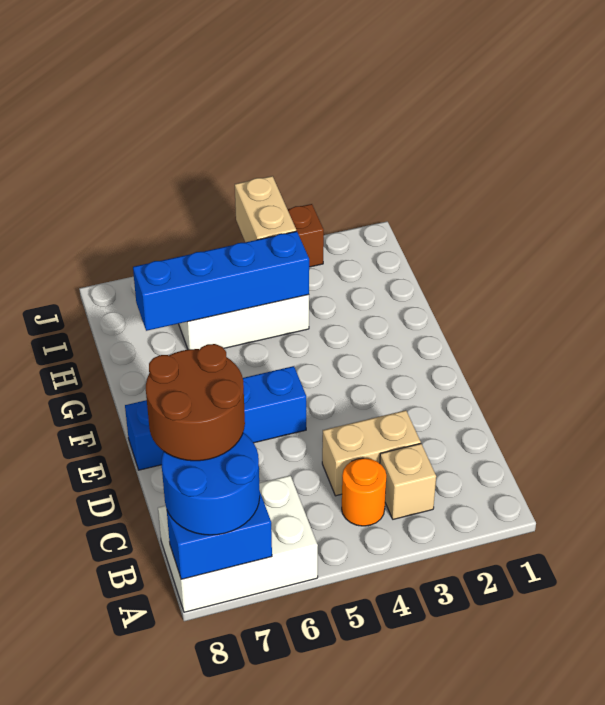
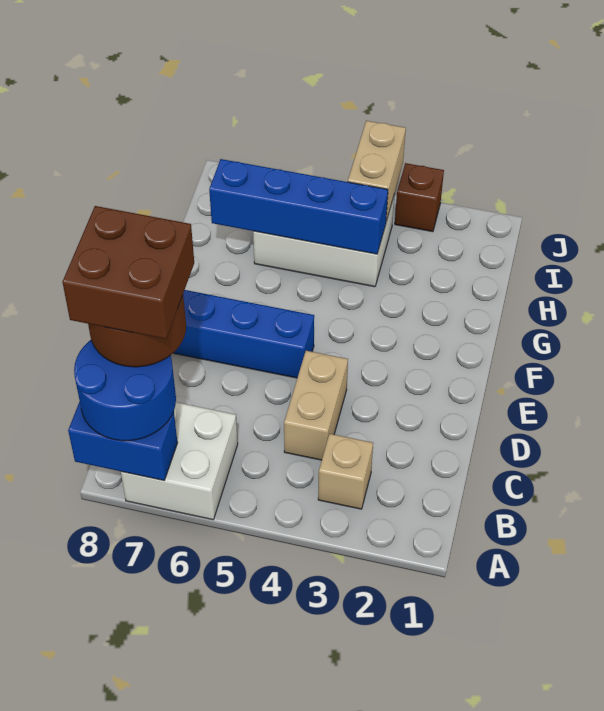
white brick A6:B8 level 1 -> white brick A6:B7 level 1
orange round brick B4 level 1 -> none
none -> brown brick B7:C8 level 5
tan brick C3:C4 level 1 -> tan brick C4:D4 level 1

